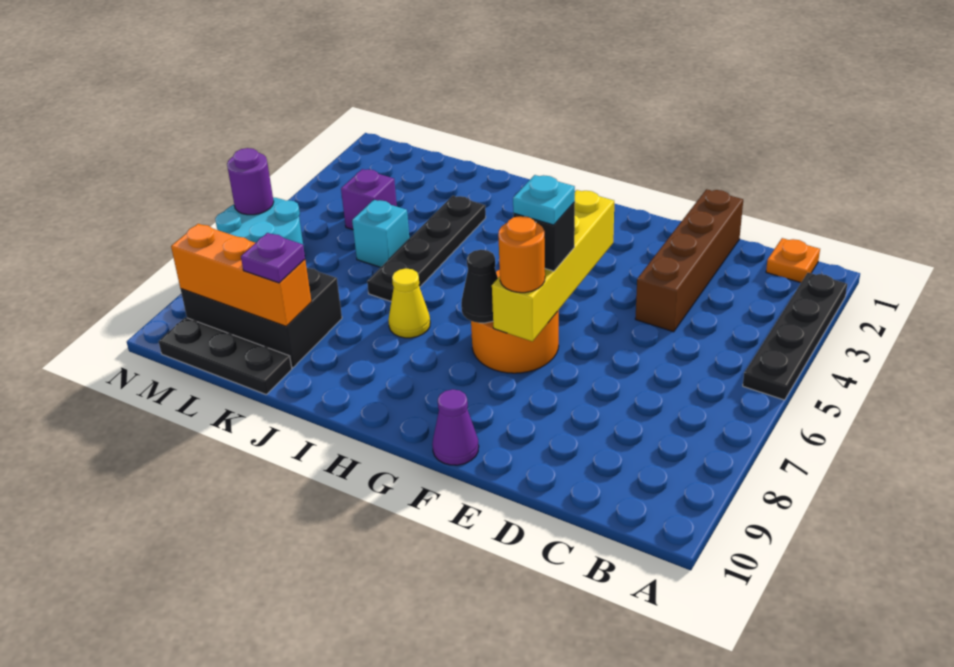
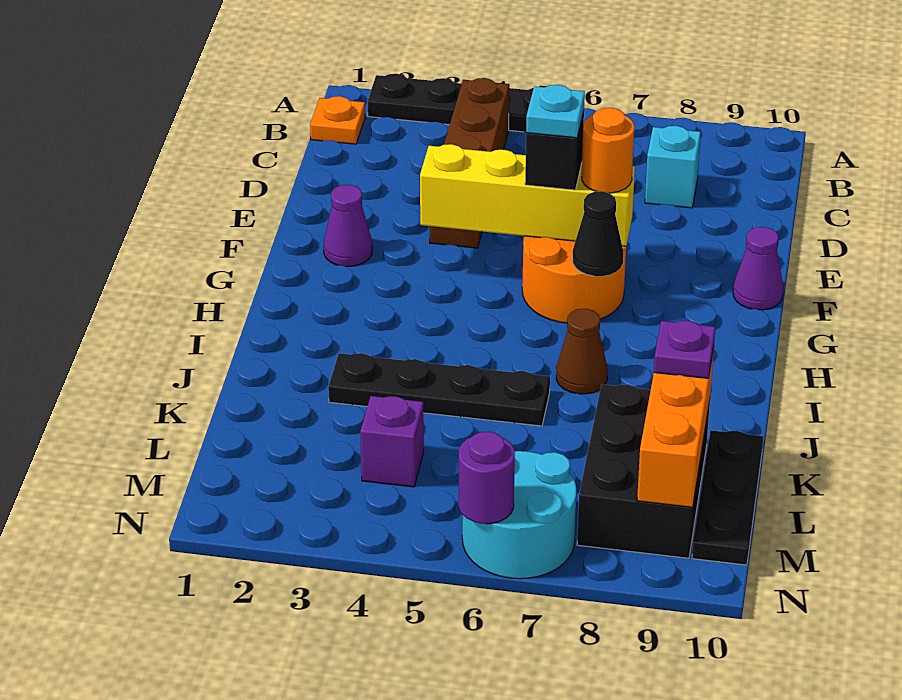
brown brick D1:D4 level 1 -> brown brick B4:E4 level 1
none -> purple cone F2 level 1
yellow cone I7 level 1 -> brown cone I7 level 1
cyan brick K5 level 1 -> cyan brick C8 level 1

